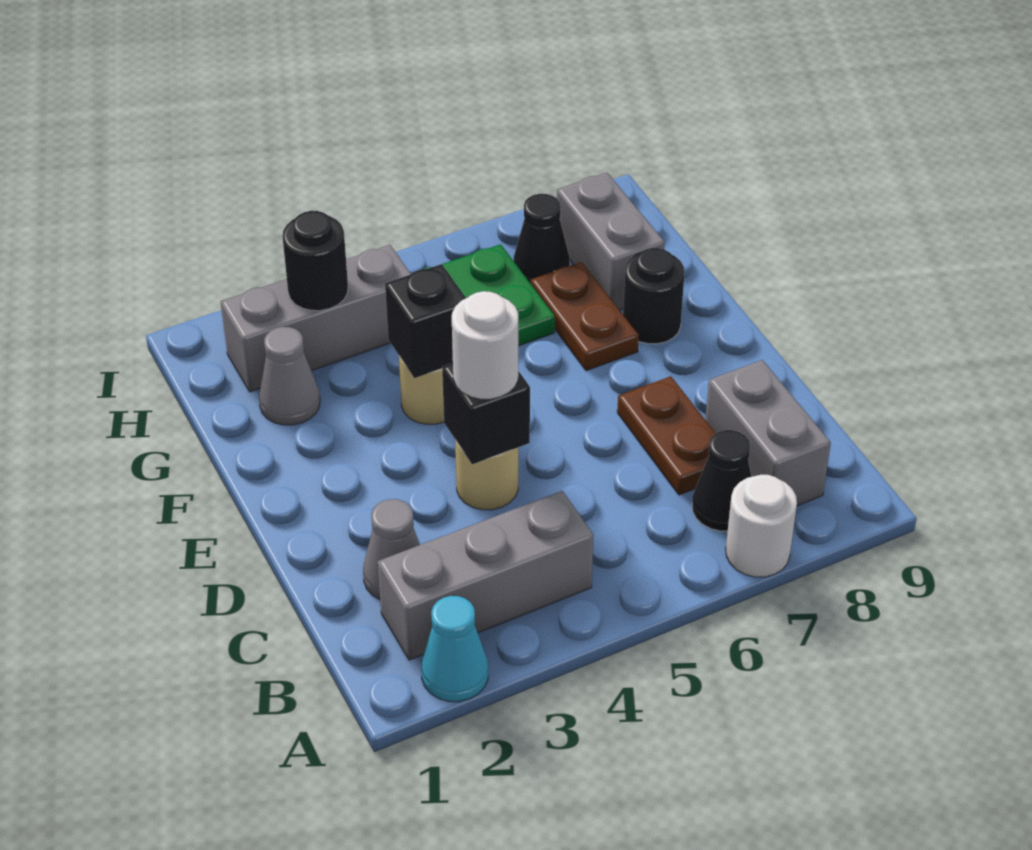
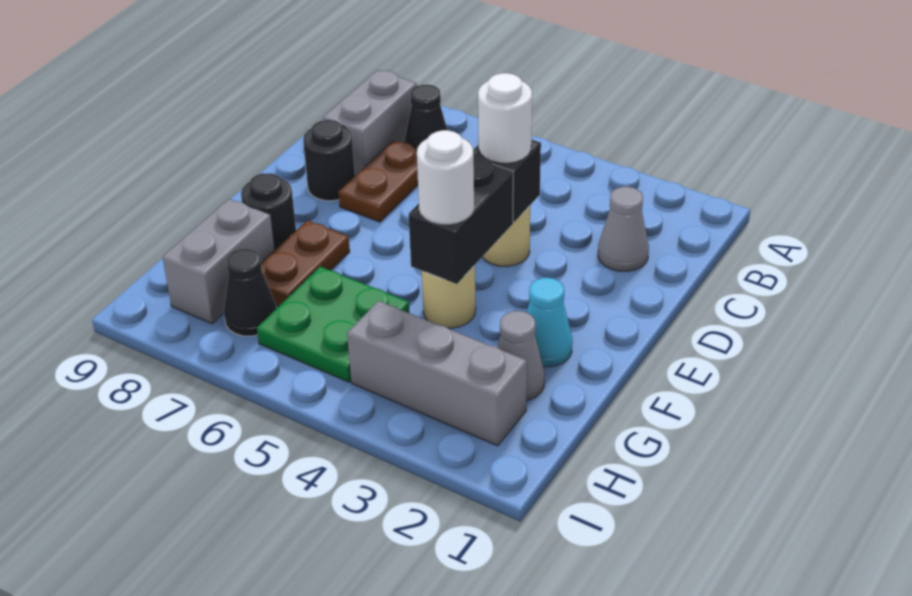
cyan cone A2 level 1 -> cyan cone F2 level 1
white round brick A7 level 1 -> white round brick F4 level 3
grey brick B2:B4 level 1 -> none
black brick F4 level 2 -> black brick E4:F4 level 2
black round brick H3 level 2 -> black round brick D8 level 1

